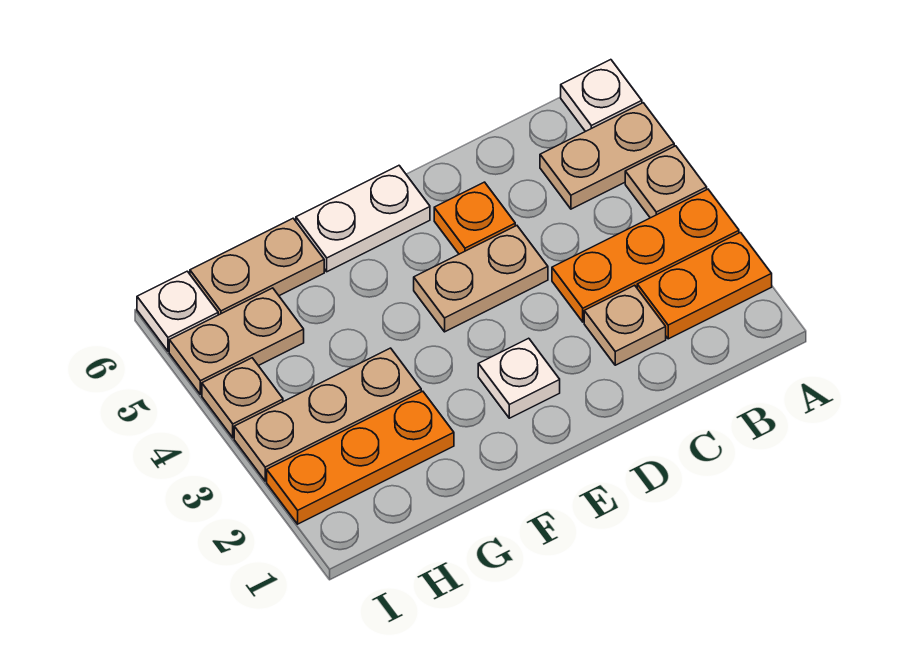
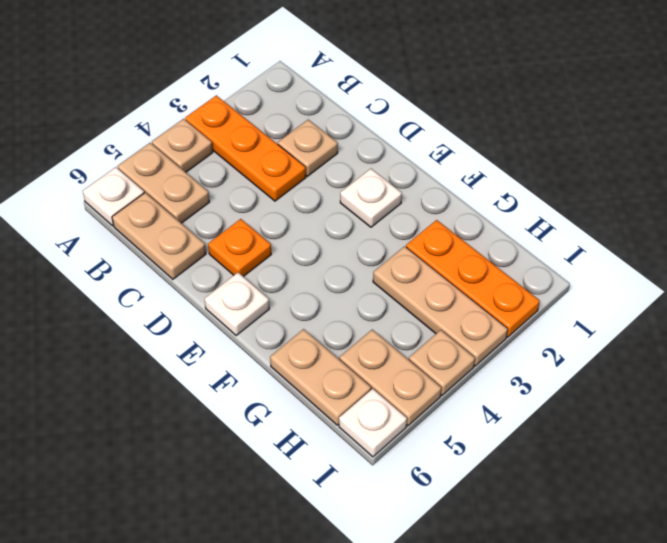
orange plate A2:B2 level 1 -> none
tan plate D4:E4 level 1 -> tan plate B6:C6 level 1
white plate E6:F6 level 1 -> white plate E6 level 1

